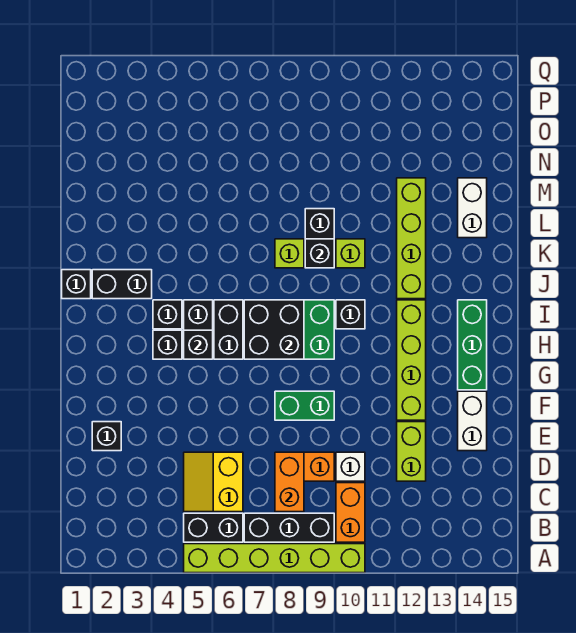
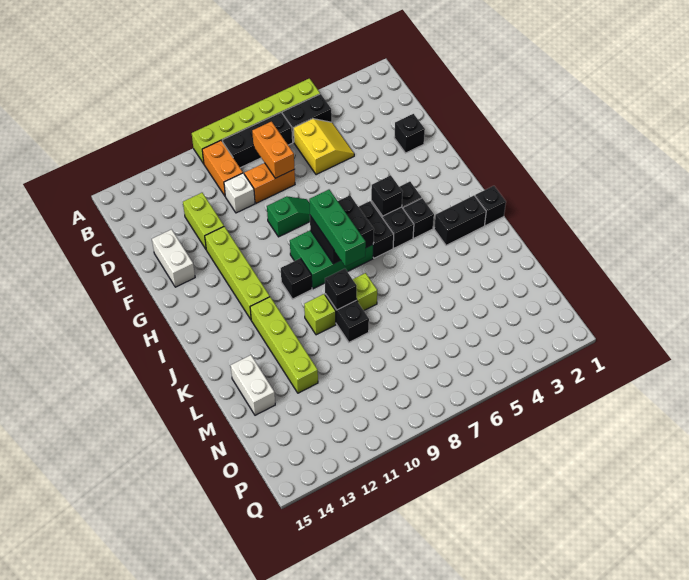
green brick F8:F9 level 1 -> green slope F8:F9 level 1 top 9
green brick G14:I14 level 1 -> green brick H8:J8 level 3

